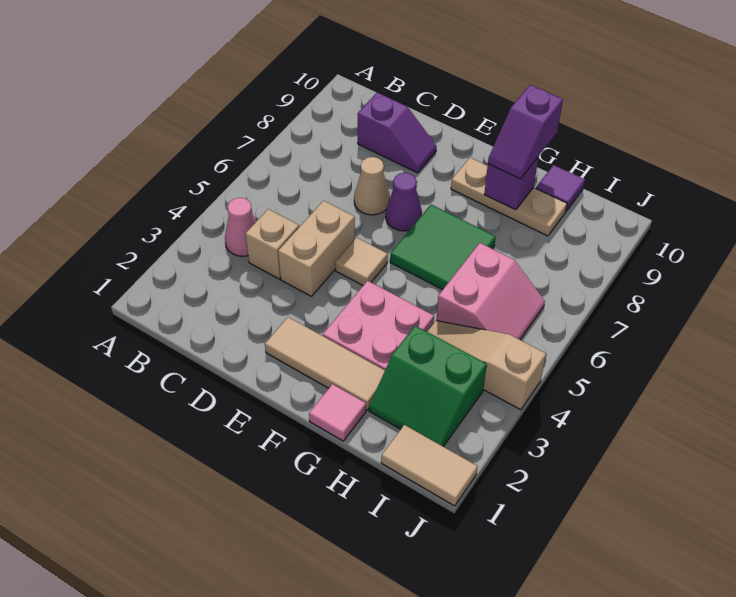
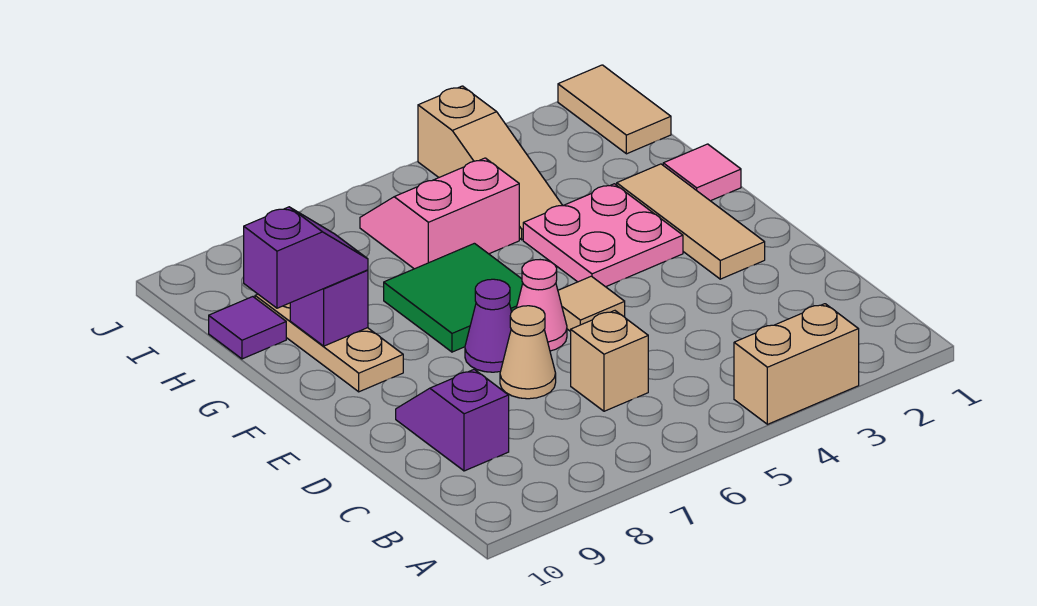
pink cone B4 level 1 -> pink cone E6 level 1
tan brick C4 level 1 -> tan brick C6 level 1
tan brick D4:D5 level 1 -> tan brick A3:A4 level 1
green slope H2:I3 level 1 top 3 -> none

